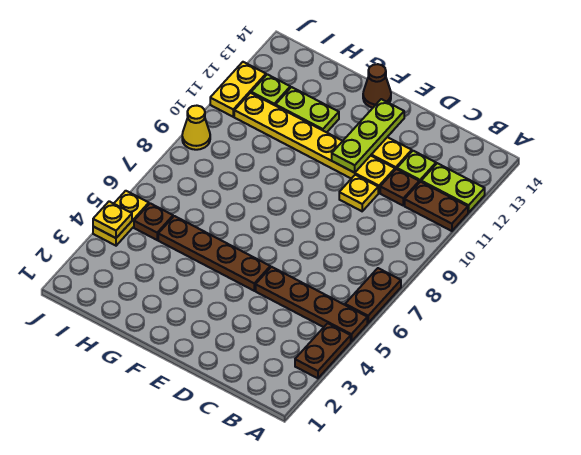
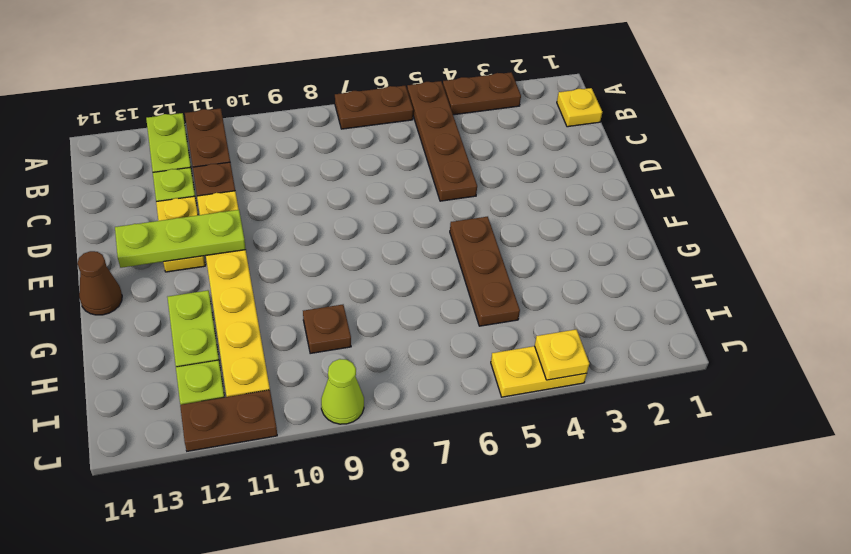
yellow plate D10 level 1 -> yellow plate B1 level 1
brown plate E5:H5 level 1 -> brown plate F5:H5 level 1
brown plate I5 level 1 -> brown plate H9 level 1
yellow cone J9 level 1 -> lime cone J9 level 1
yellow plate J11:J12 level 1 -> brown plate J11:J12 level 1

